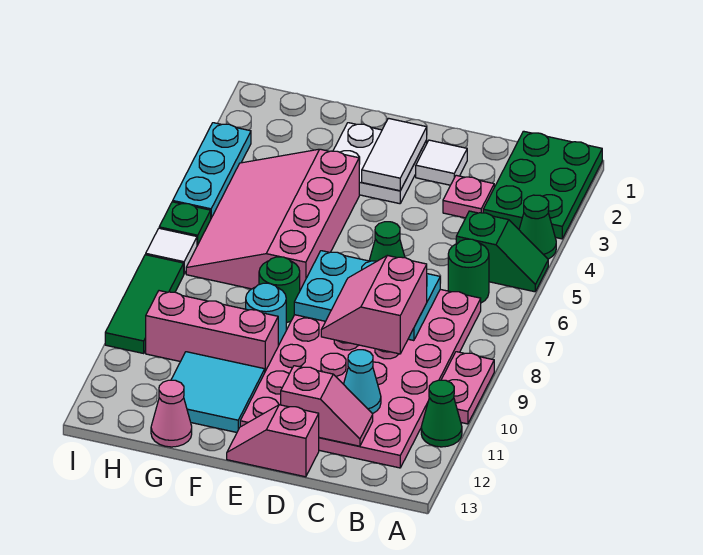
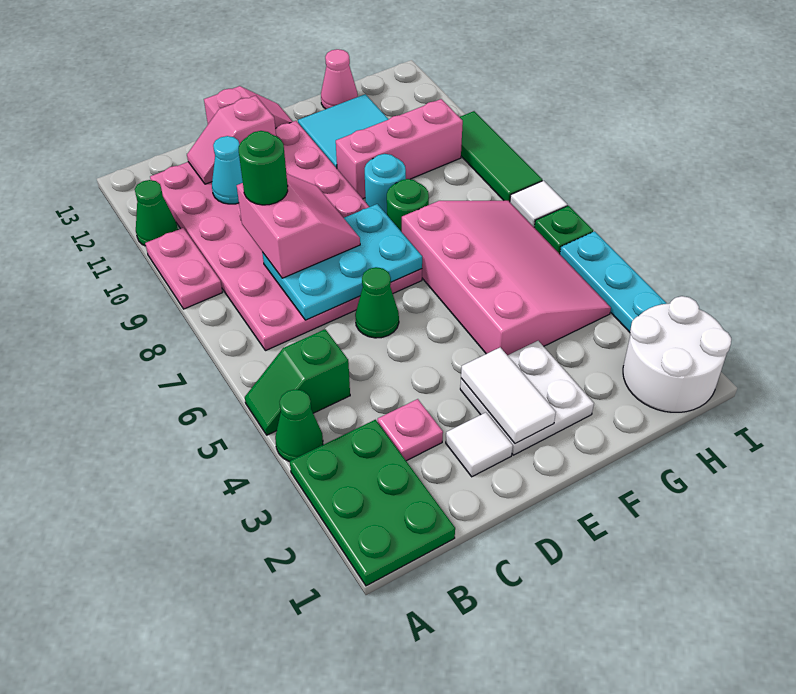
green round brick B6 level 1 -> green round brick C9 level 4
none -> white round brick H1:I2 level 1

